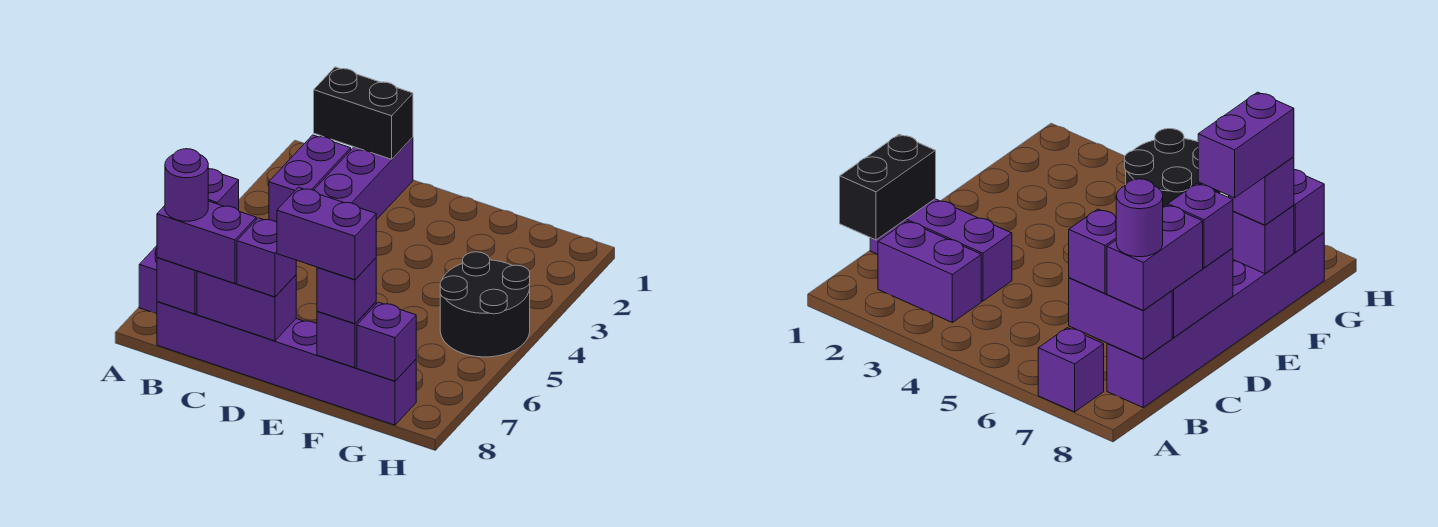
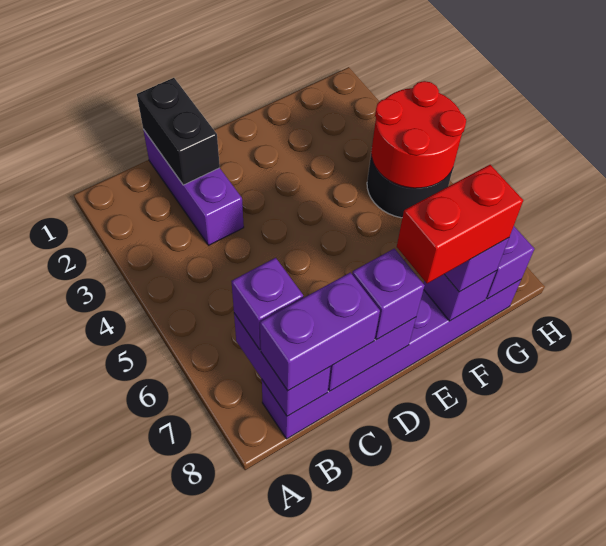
purple brick A7 level 1 -> none
black brick B1:C1 level 2 -> black brick C1:C2 level 2
purple brick B2:B3 level 1 -> none
purple round brick B8 level 4 -> none
purple brick E8:F8 level 4 -> red brick E8:F8 level 4
none -> red round brick G4:H5 level 2

